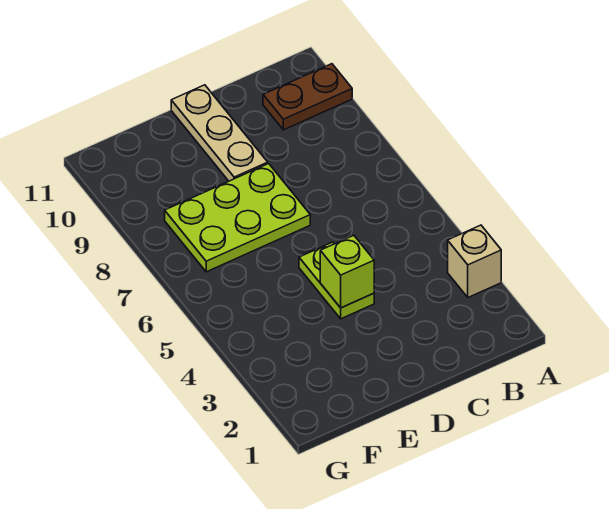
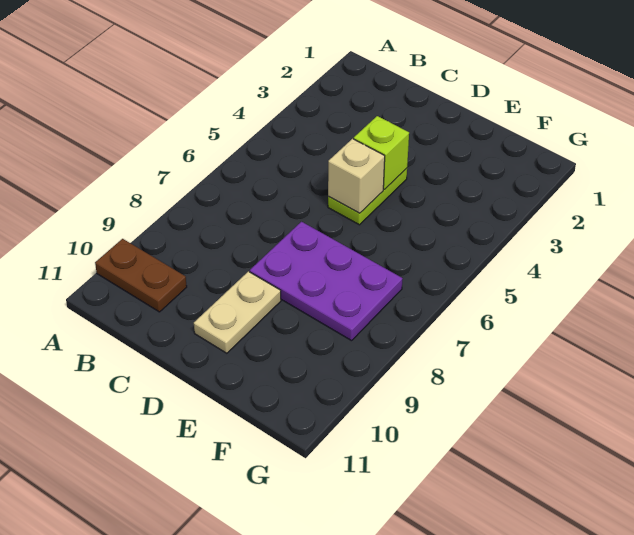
tan brick A3 level 1 -> tan brick D5 level 2
lime plate D7:F8 level 1 -> purple plate D7:F8 level 1
tan plate D9:D11 level 1 -> tan plate D9:D10 level 1

